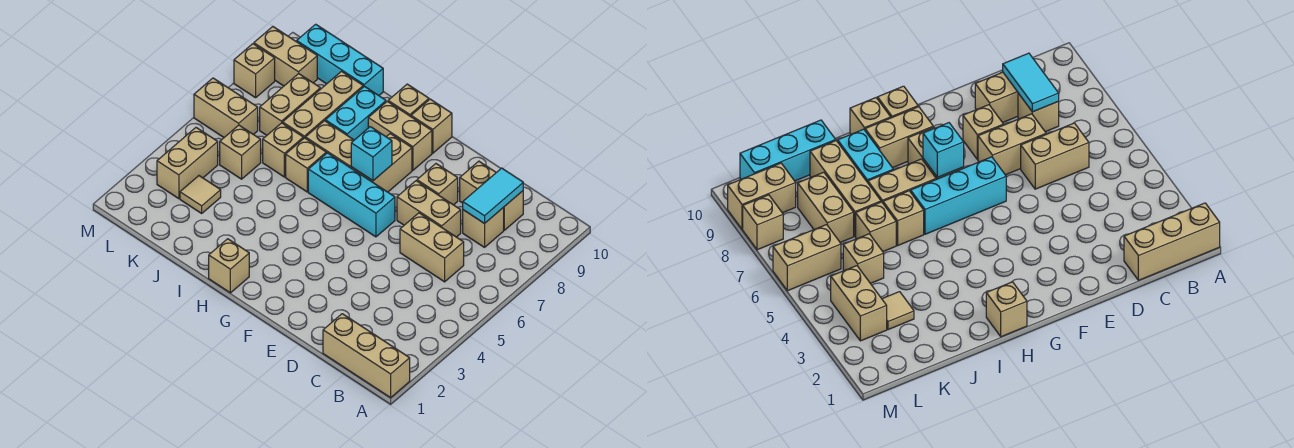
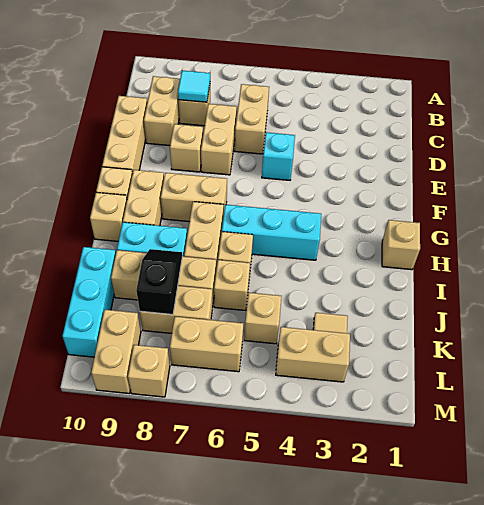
tan brick A1:C1 level 1 -> tan brick D10:F10 level 1
cyan tile C8:C9 level 2 -> cyan tile C8 level 2
cyan brick F6:H6 level 1 -> cyan brick H4:H6 level 1
cyan brick G7 level 2 -> cyan brick E5 level 1
none -> black slope J8:K8 level 2 top K
tan brick L6:M6 level 1 -> tan brick L6:L7 level 1

